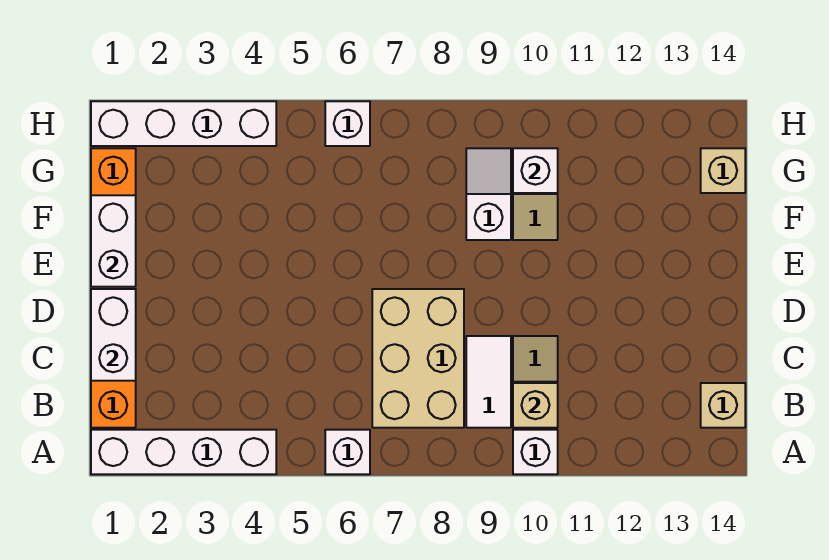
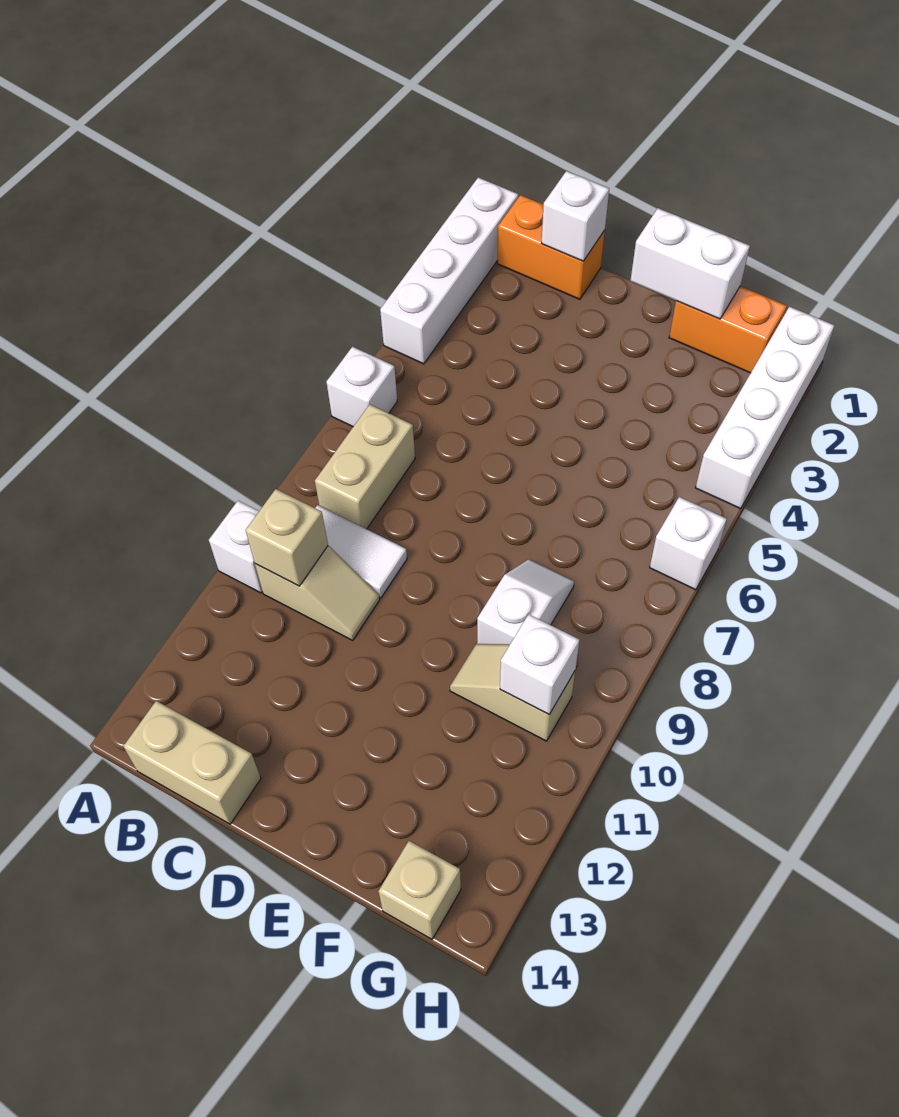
tan brick B7:D8 level 1 -> tan brick B7:B8 level 1
tan brick B14 level 1 -> tan brick B14:C14 level 1
white brick C1:D1 level 2 -> white brick C1 level 2
white slope F9:G9 level 1 top F -> white slope F8:F9 level 1 top 9

